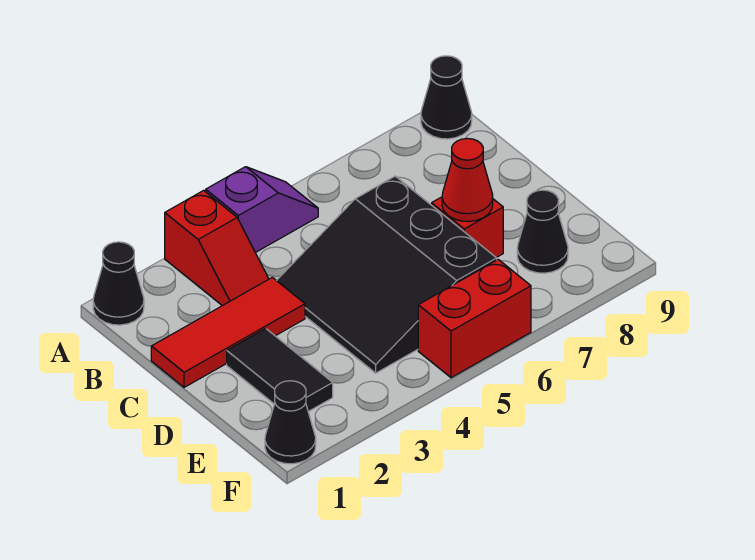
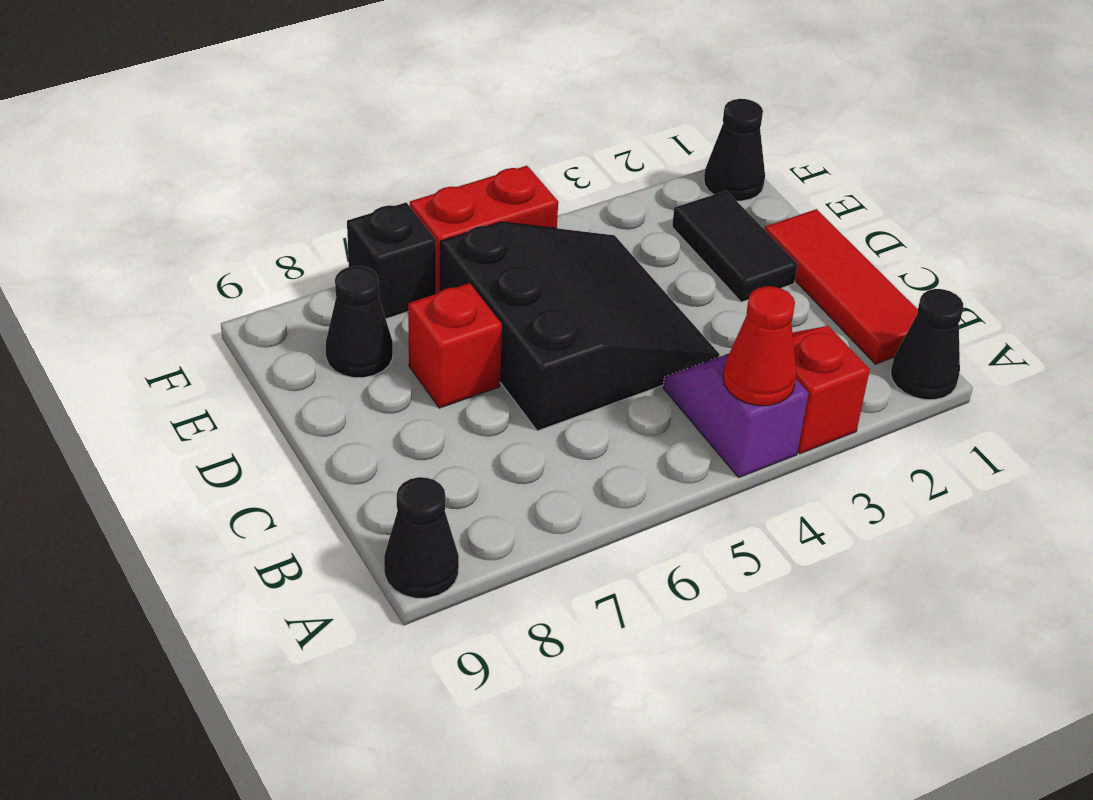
purple slope A4:A5 level 1 top 4 -> purple slope A4:B4 level 1 top A
red tile C1:C3 level 1 -> red tile B1:D1 level 1
red cone D7 level 2 -> red cone A4 level 2
none -> black brick F7 level 1

